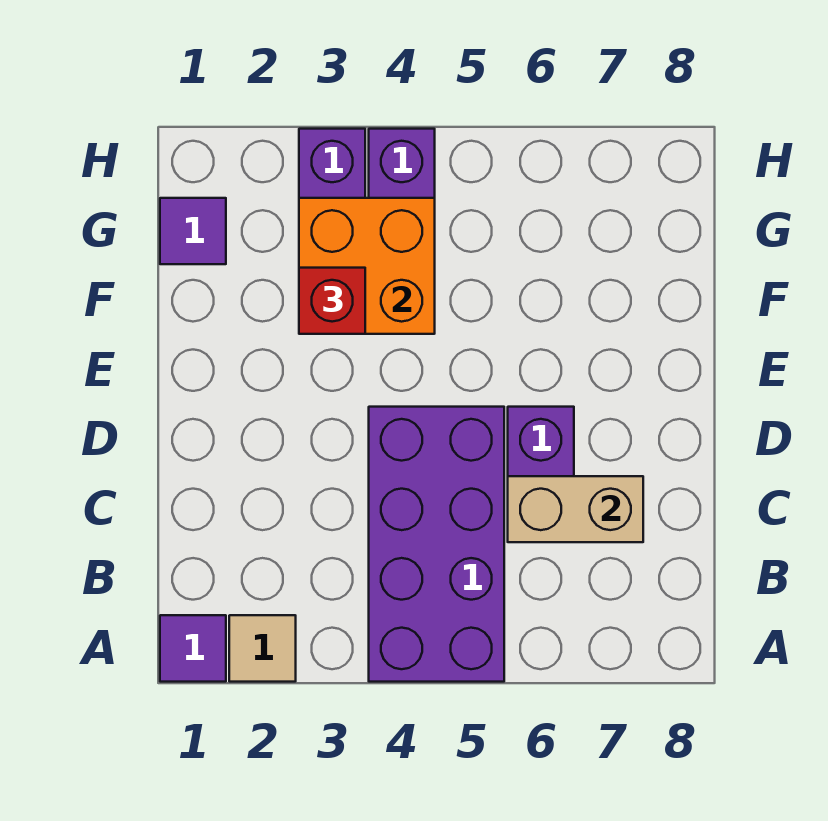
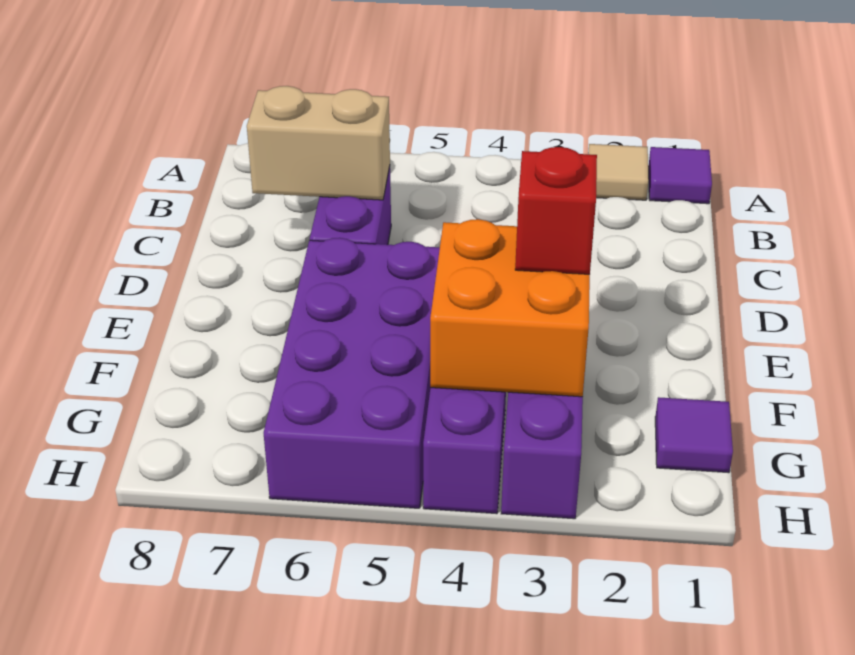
purple brick A4:D5 level 1 -> purple brick E5:H6 level 1

